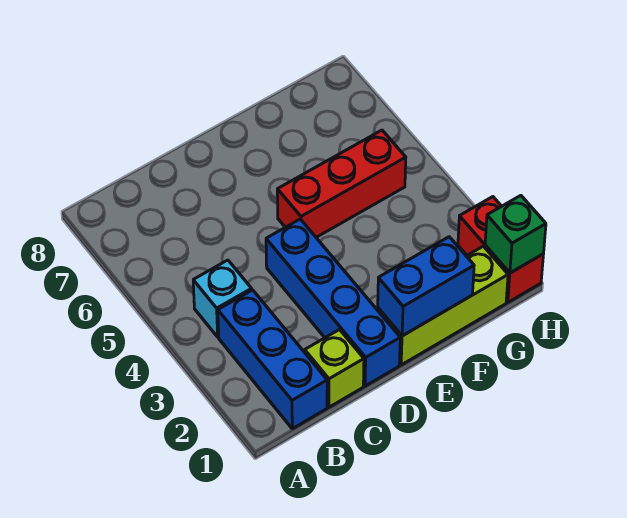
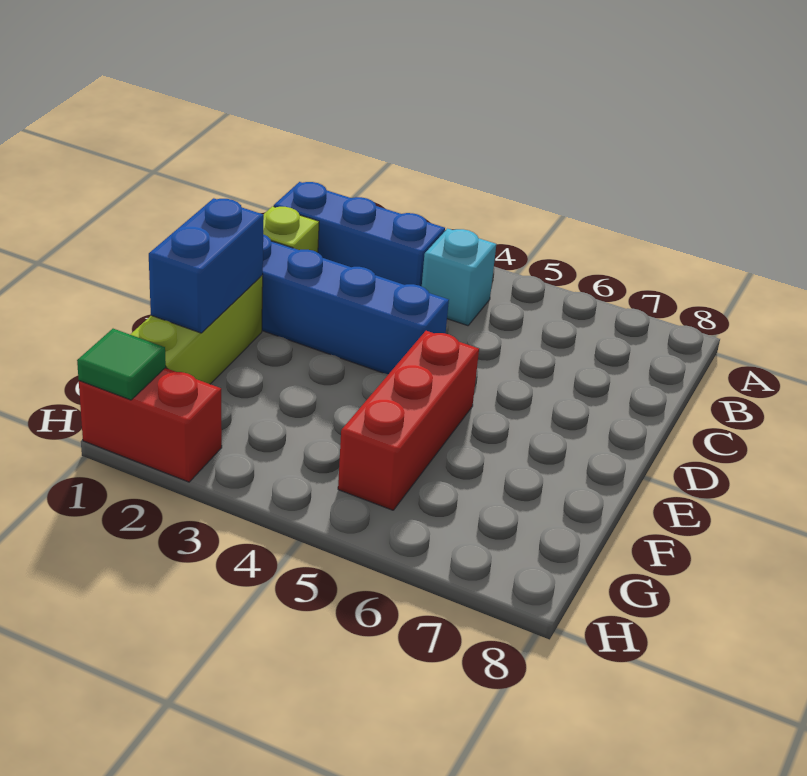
green brick H1 level 2 -> green tile H1 level 2

